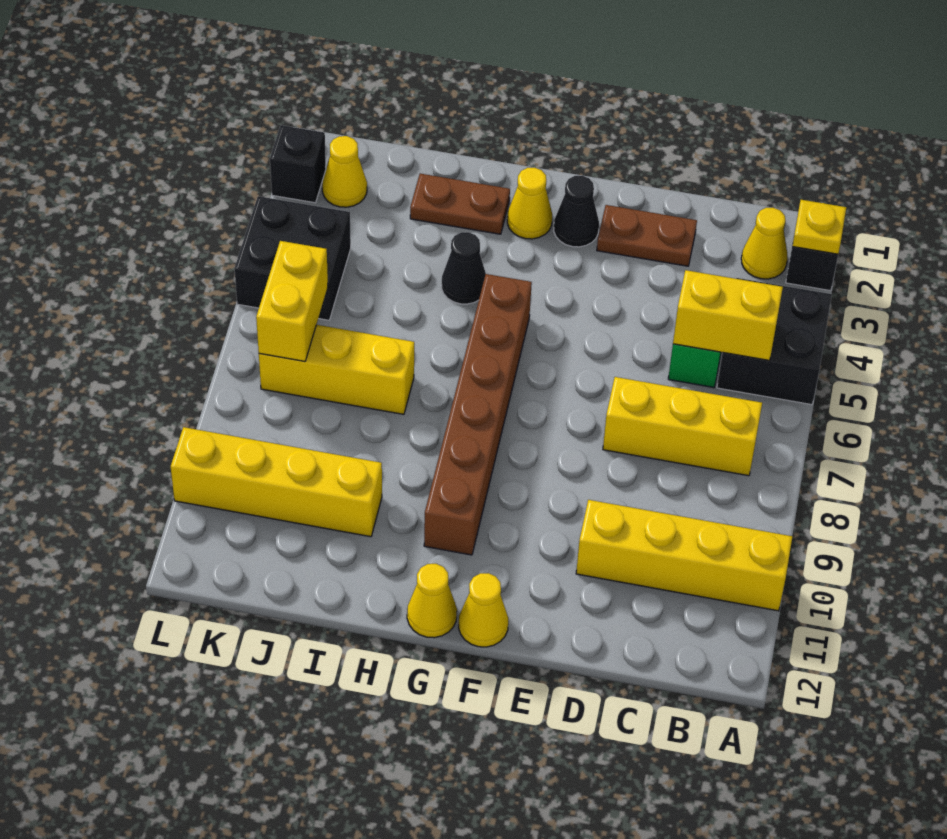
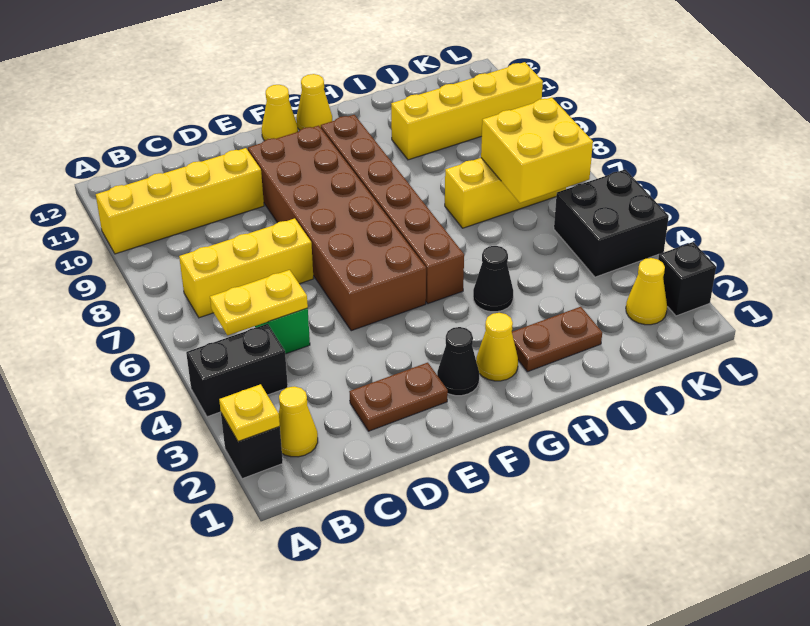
black brick A4:B5 level 1 -> black brick A4:B4 level 1
yellow brick B5:C5 level 2 -> yellow plate B5:C5 level 2
none -> brown brick E5:F10 level 1
yellow brick K6:K7 level 2 -> yellow brick J6:K7 level 2

